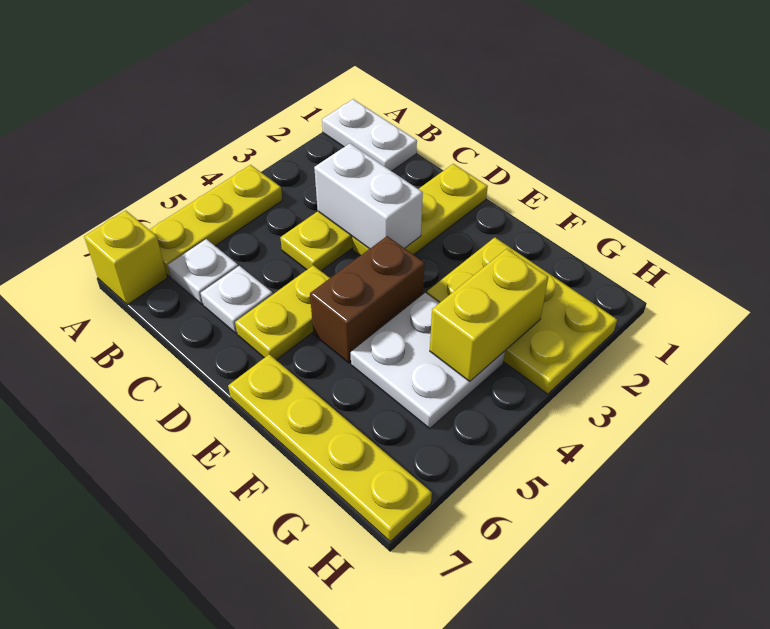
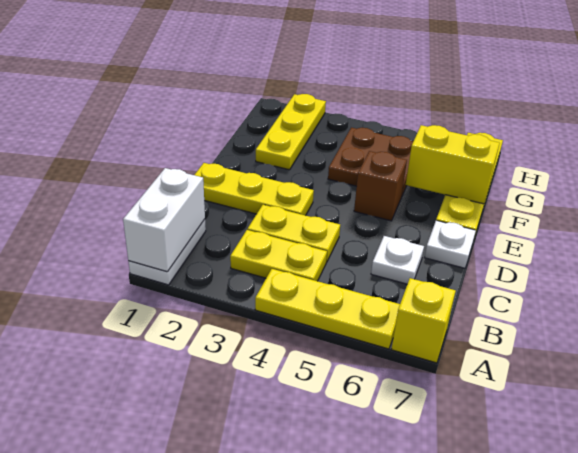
white plate B6 level 1 -> white plate D7 level 1
white brick C3:D3 level 2 -> white brick A1:B1 level 2
yellow plate D5:D6 level 1 -> yellow plate B3:B4 level 1
brown brick E4:E5 level 1 -> brown brick E5 level 1
yellow plate F2:H3 level 1 -> yellow plate F2:H2 level 1
white plate F4:G5 level 1 -> brown plate F4:G5 level 1
yellow brick G3:G4 level 2 -> yellow brick F6:F7 level 2

